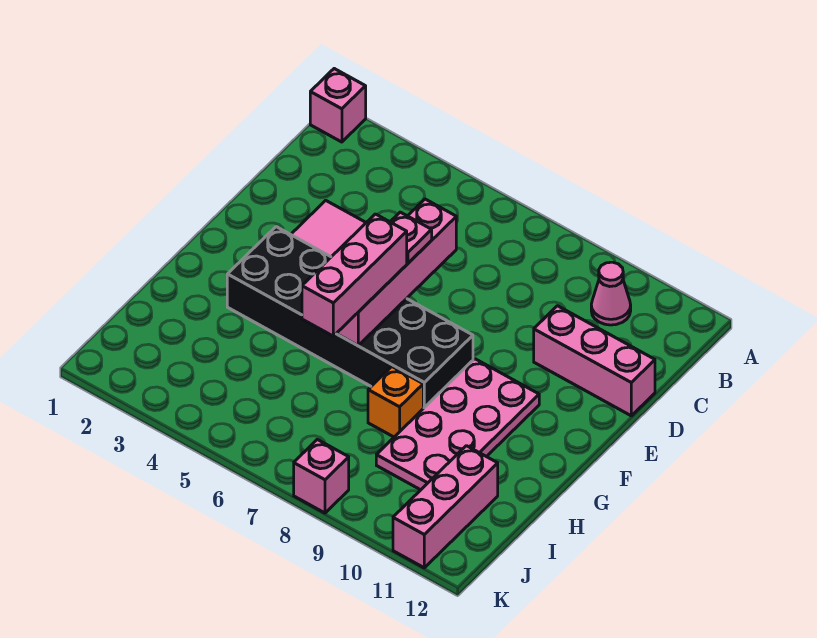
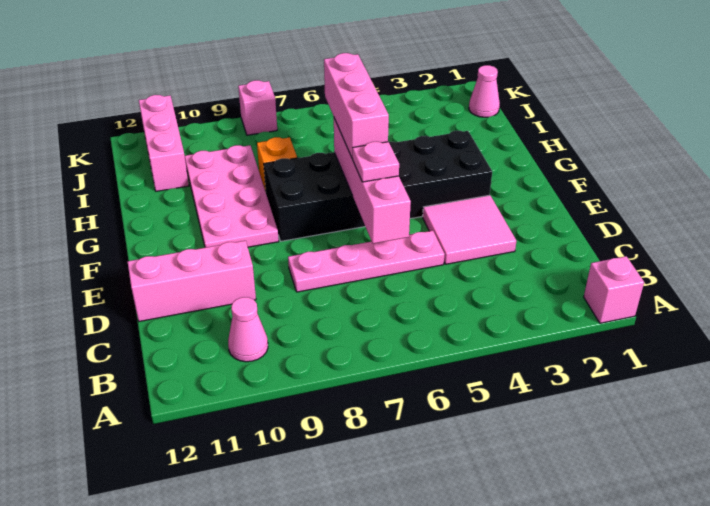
none -> pink plate D5:D8 level 1
none -> pink cone J1 level 1

